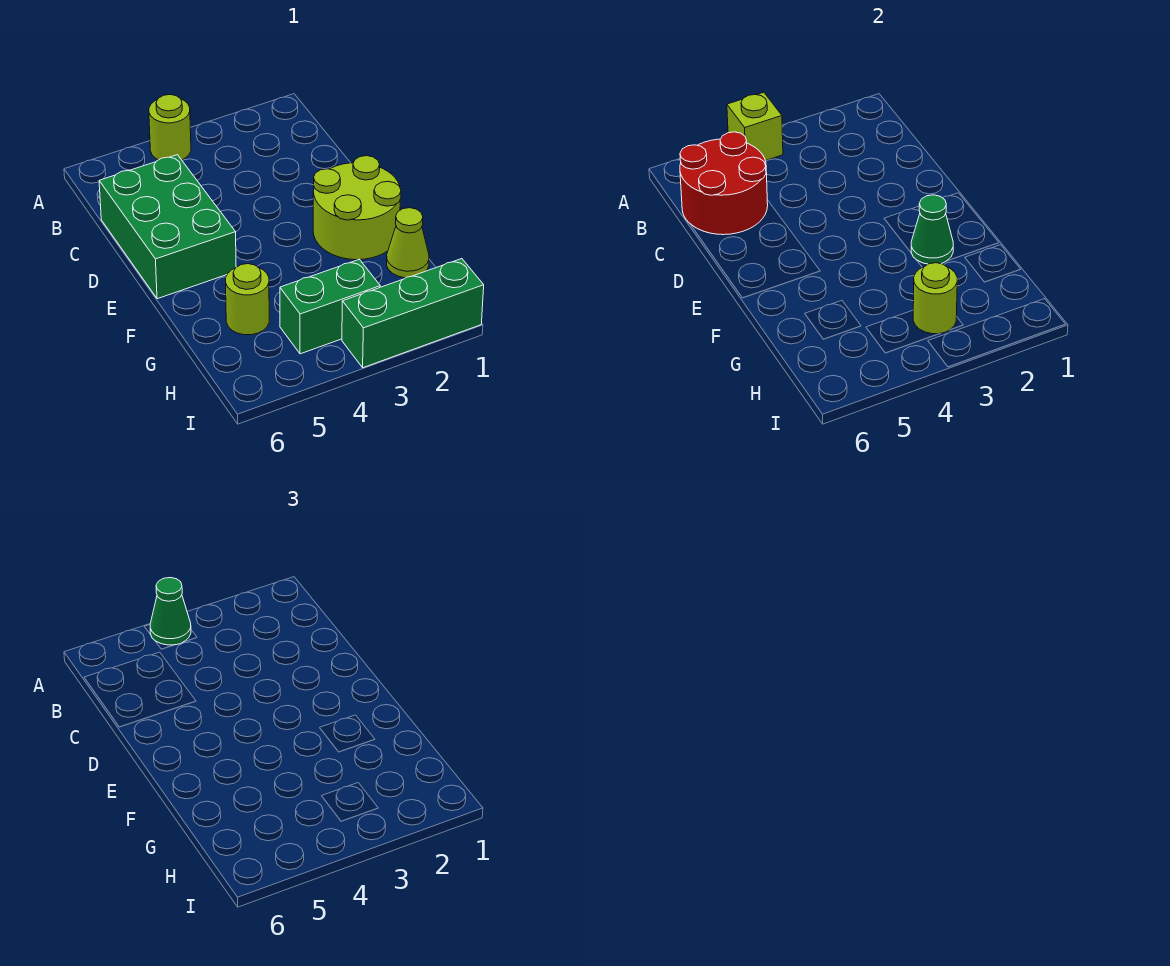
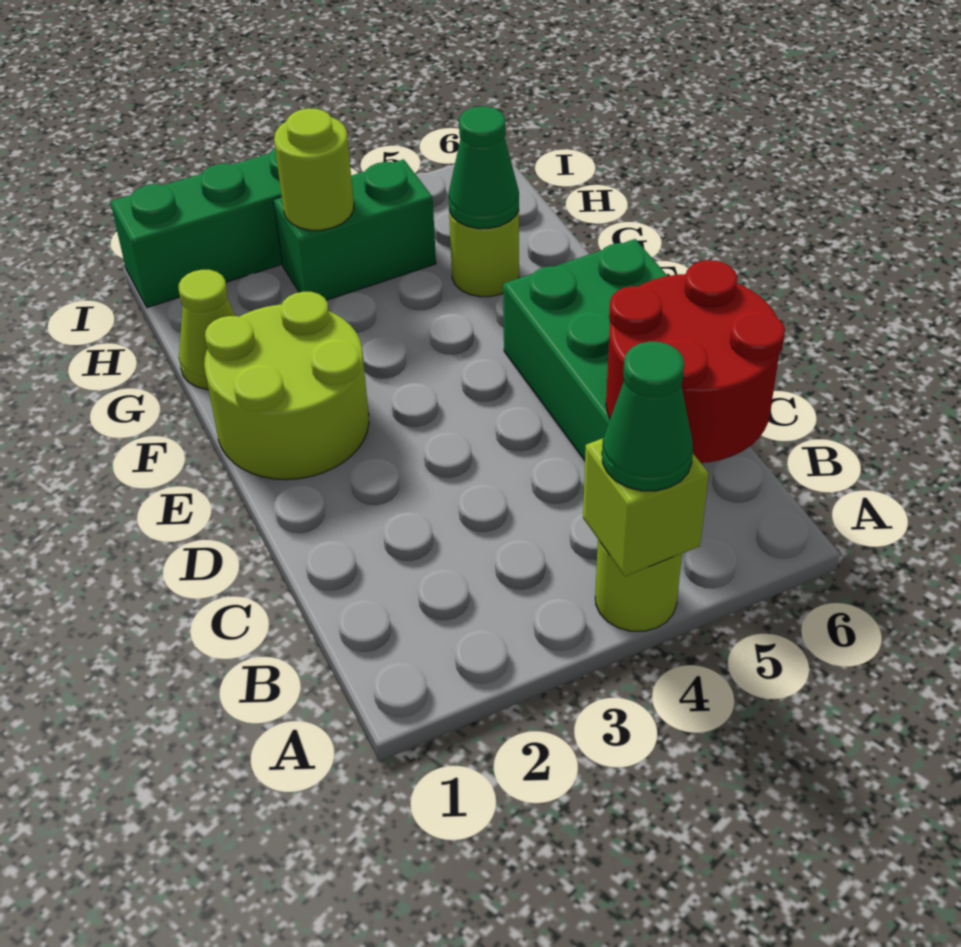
green cone F2 level 2 -> green cone G5 level 2

